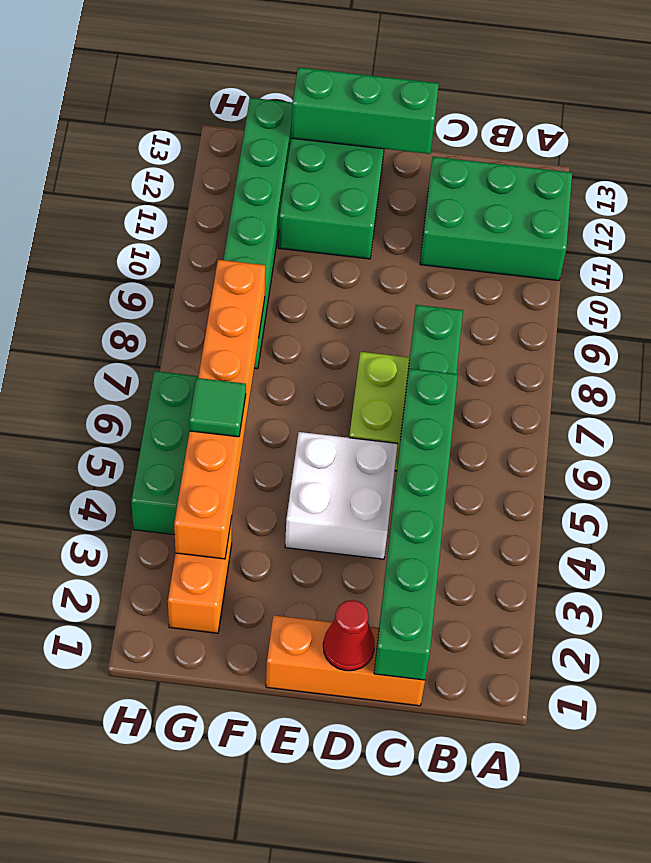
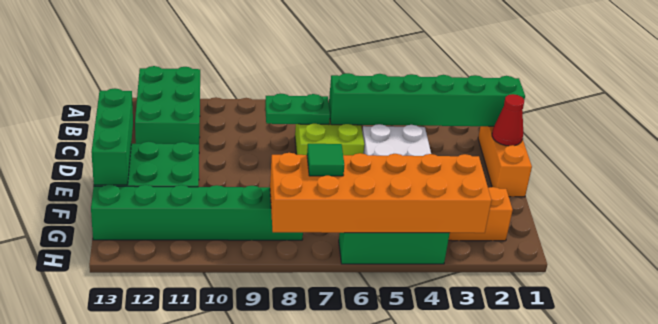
orange brick G3:G8 level 2 -> orange brick G3:H8 level 2
green tile G5 level 3 -> green tile G7 level 3

